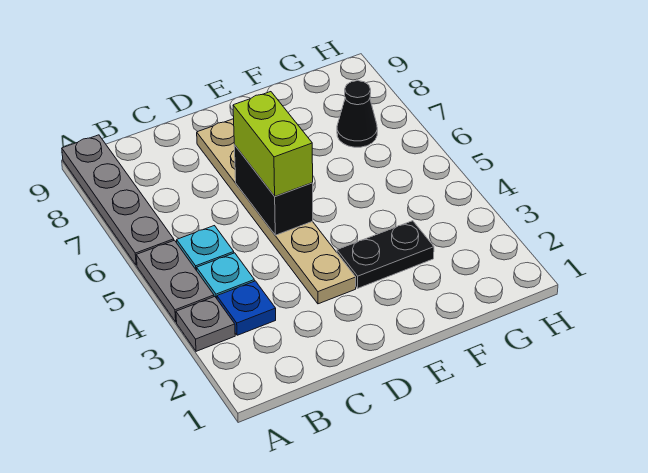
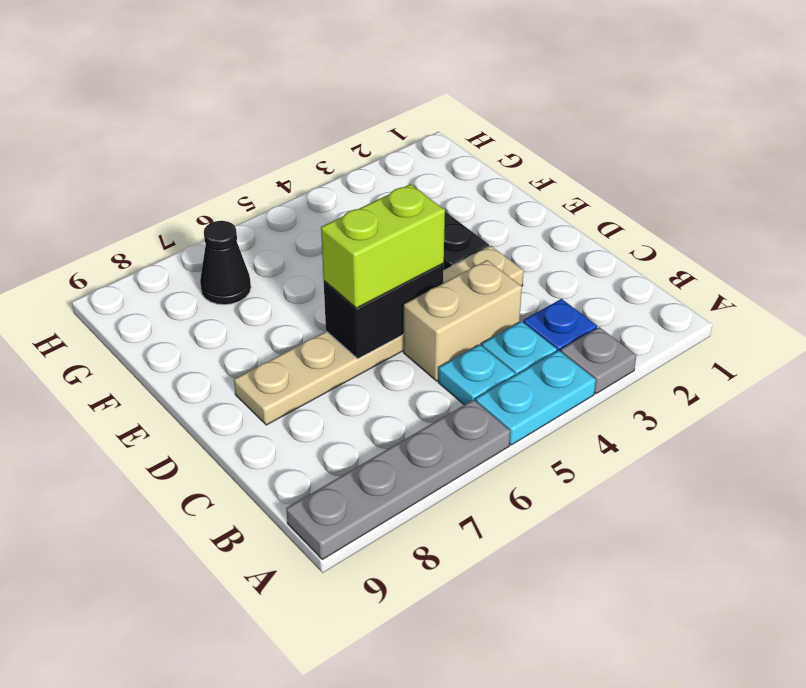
grey plate A4:A5 level 1 -> cyan plate A4:A5 level 1
none -> tan brick C4:C5 level 1

